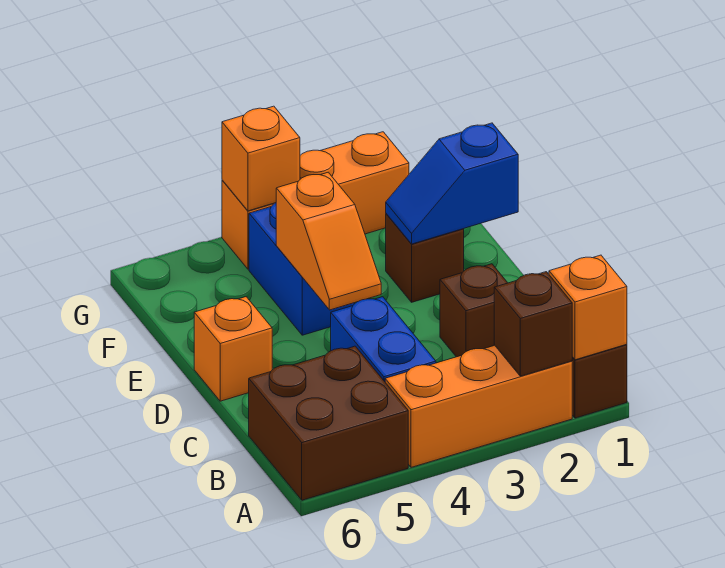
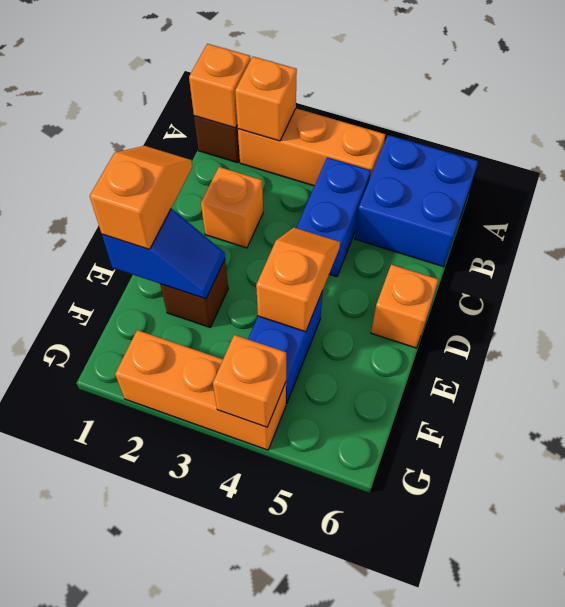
brown brick A2 level 2 -> orange brick A2 level 2
brown brick A5:B6 level 1 -> blue brick A5:B6 level 1
brown brick C2 level 1 -> orange brick C2 level 1
none -> orange slope D1:E1 level 3 top E

